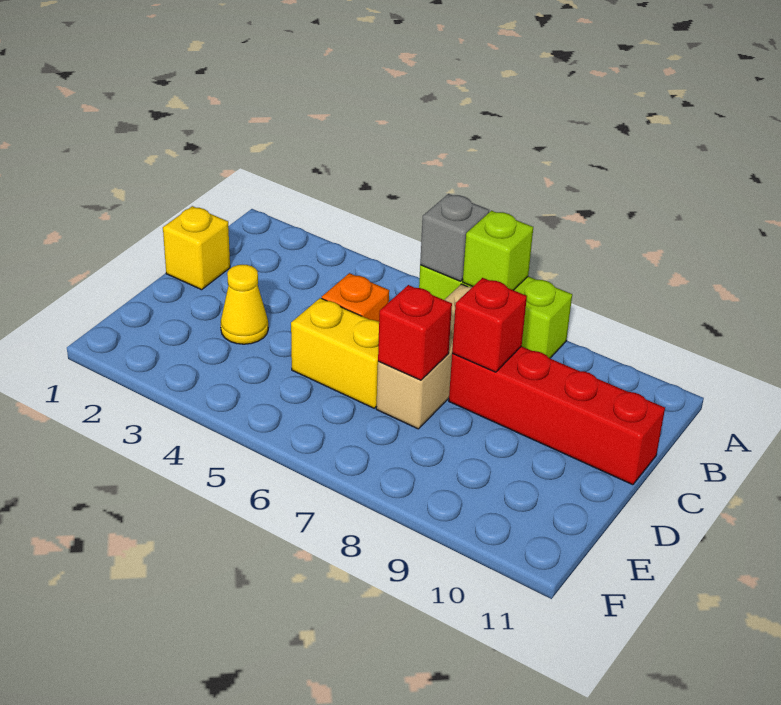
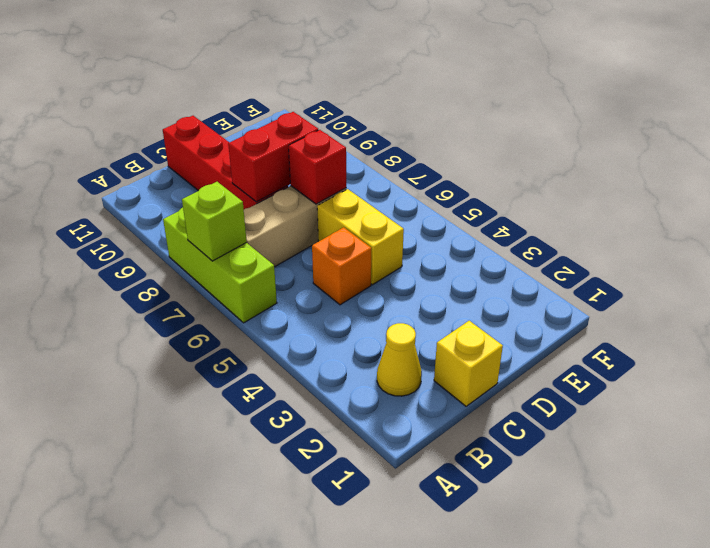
grey brick A6 level 2 -> none
red brick C8 level 2 -> red brick C8:D8 level 2
yellow cone D3 level 1 -> yellow cone B2 level 1

